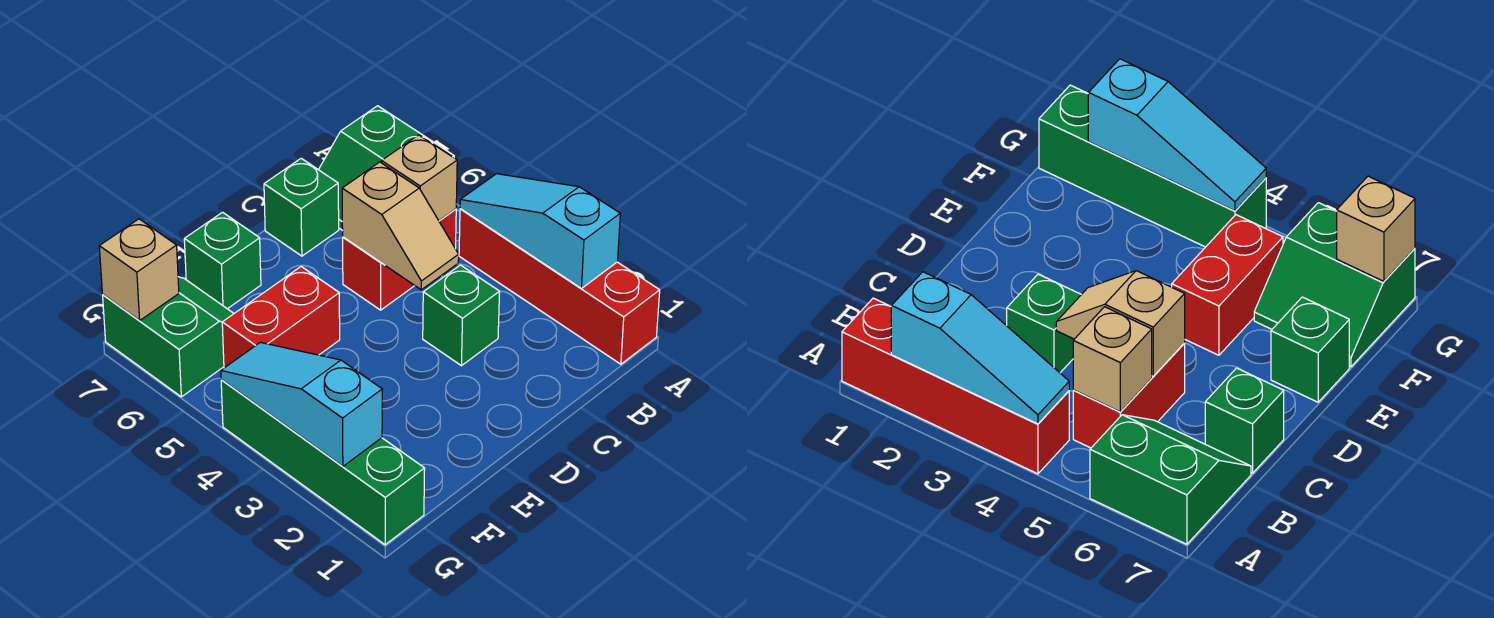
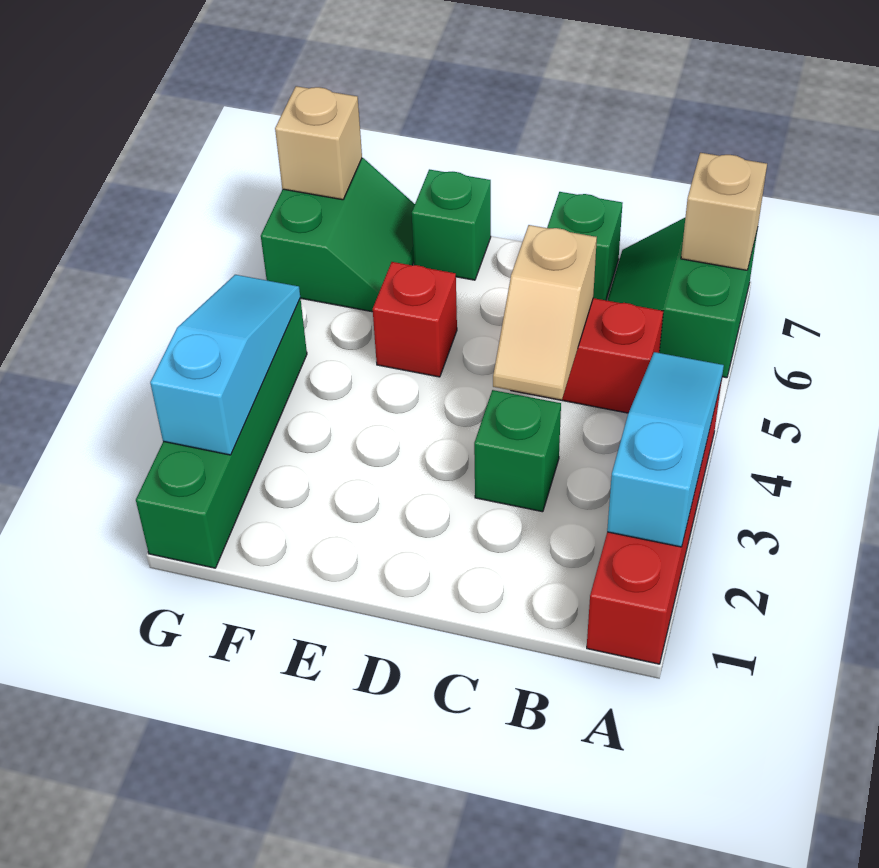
tan brick B5 level 2 -> tan brick A7 level 2
red brick E5:F5 level 1 -> red brick E5 level 1

